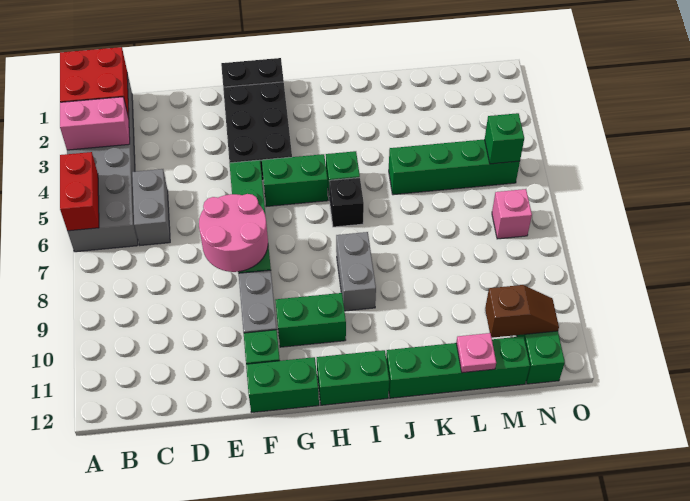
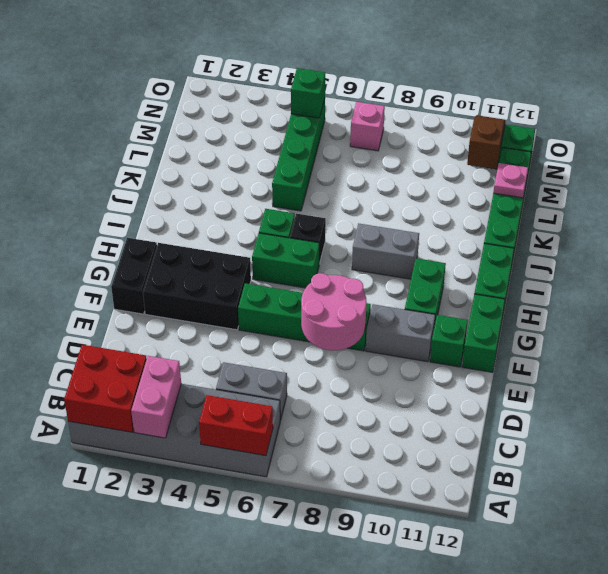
green brick G5:H5 level 1 -> green brick H5:H6 level 1

